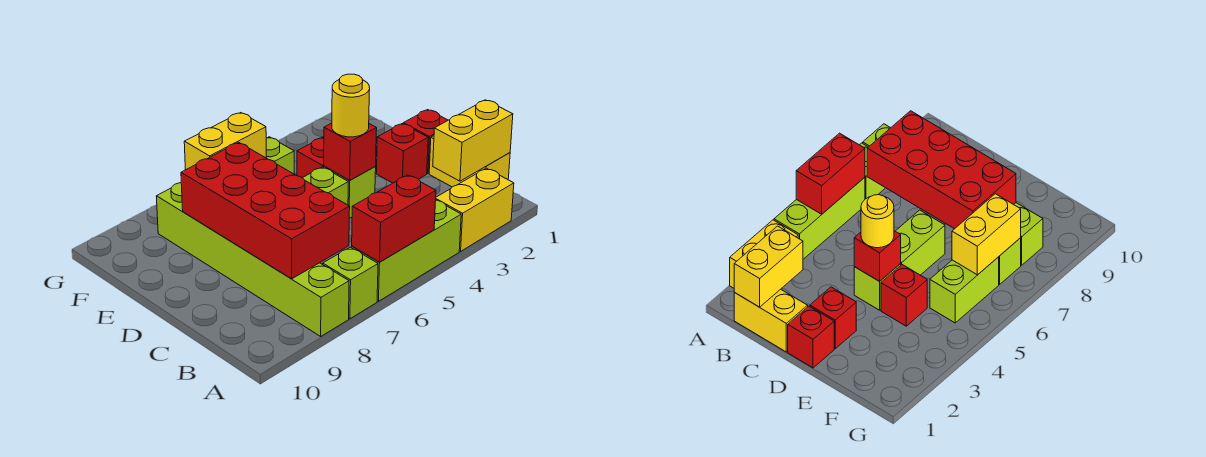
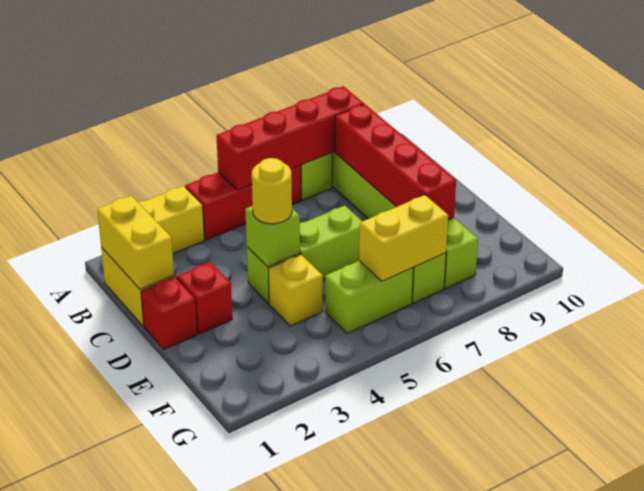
lime brick A4:A6 level 1 -> red brick A4:A6 level 1
red brick A5:A6 level 2 -> red brick A5:A8 level 2
yellow brick B1:B2 level 2 -> yellow brick B1:C1 level 2
red brick B7:E8 level 2 -> red brick B8:E8 level 2
red brick D4 level 2 -> lime brick D4 level 2
red brick E4 level 1 -> yellow brick E4 level 1

